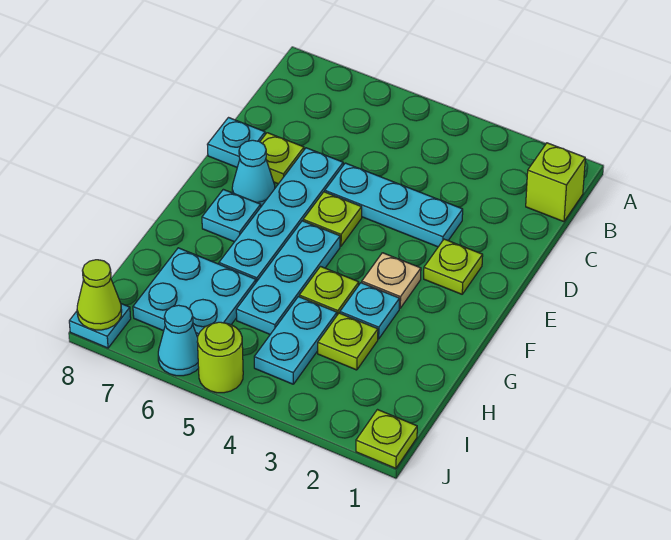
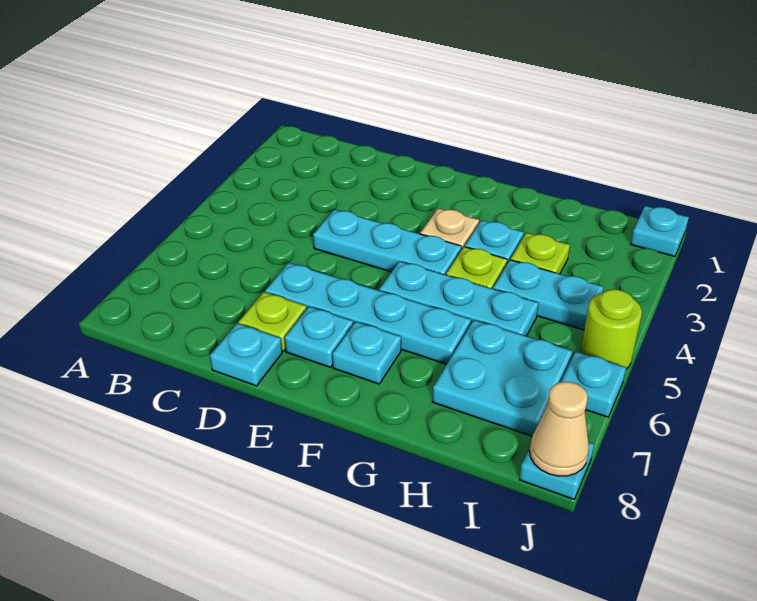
lime brick B1 level 1 -> none
cyan plate D3:D5 level 1 -> cyan plate D4:F4 level 1
lime plate E2 level 1 -> none
lime plate E5 level 1 -> none
cyan cone E7 level 1 -> cyan plate E7 level 1
lime plate J1 level 1 -> cyan plate J1 level 1
cyan cone J6 level 1 -> cyan plate J6 level 1
lime cone J8 level 2 -> tan cone J8 level 2

